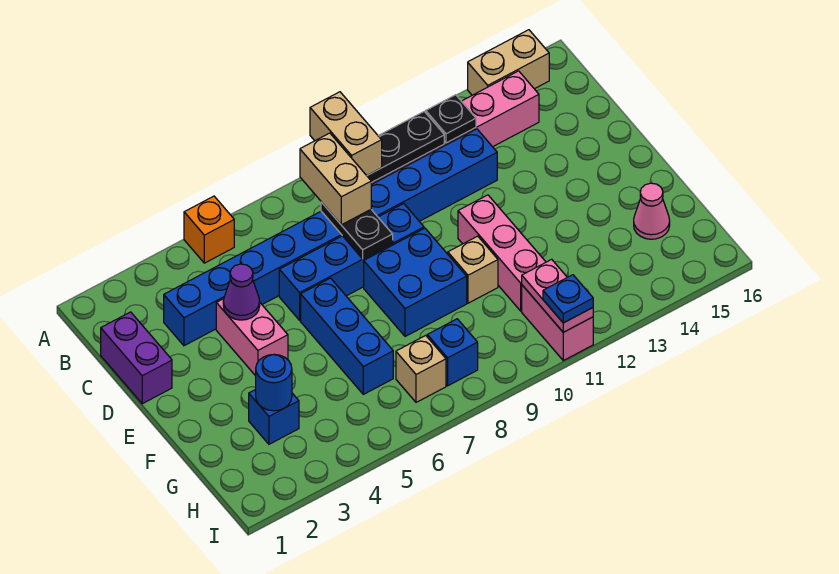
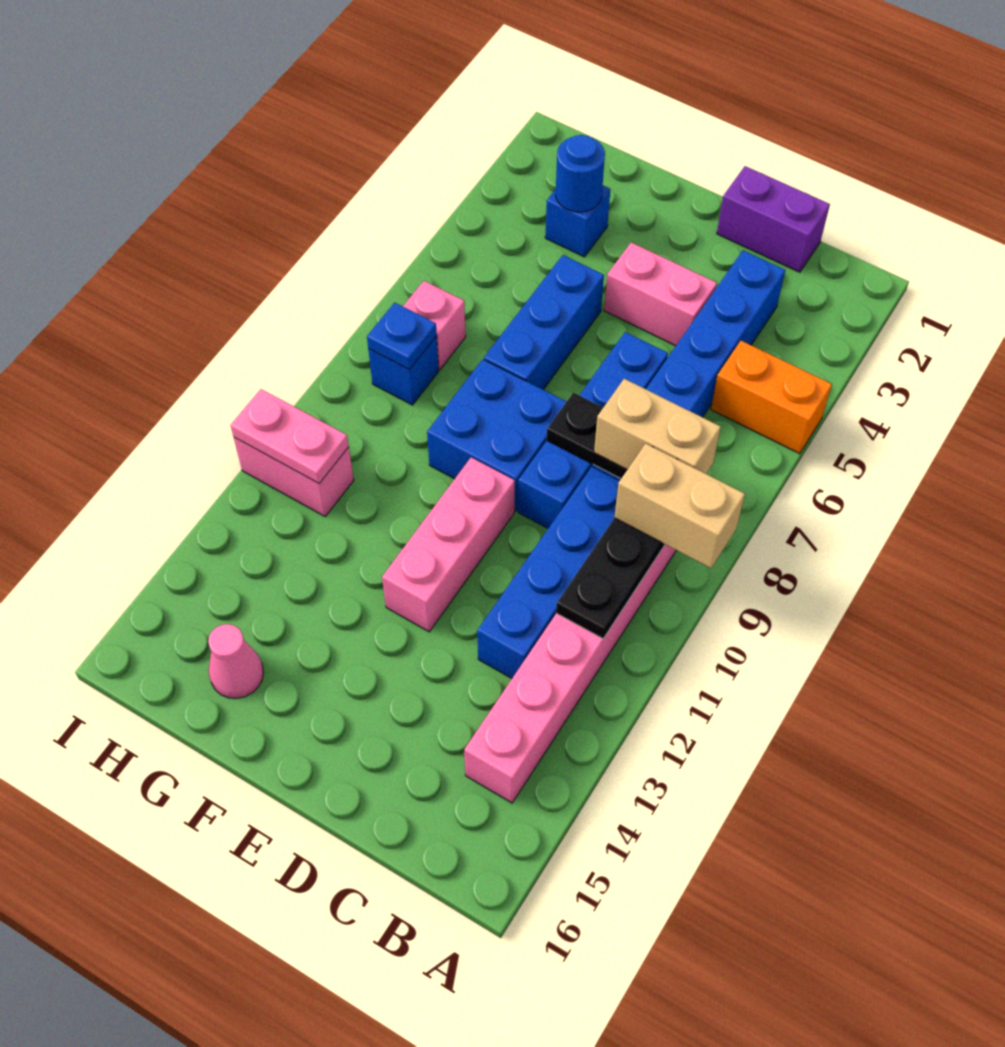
orange brick A5 level 1 -> orange brick A5:B5 level 1
tan brick A14:A15 level 1 -> none
black plate B12 level 2 -> none
purple cone D4 level 2 -> none
blue brick E6:G6 level 1 -> blue brick F5:F7 level 1
pink brick E11:G11 level 1 -> pink brick E10:E12 level 1
tan brick F10 level 1 -> none
tan brick H7 level 1 -> pink brick H7 level 1
blue plate I11 level 3 -> blue plate H8 level 2

